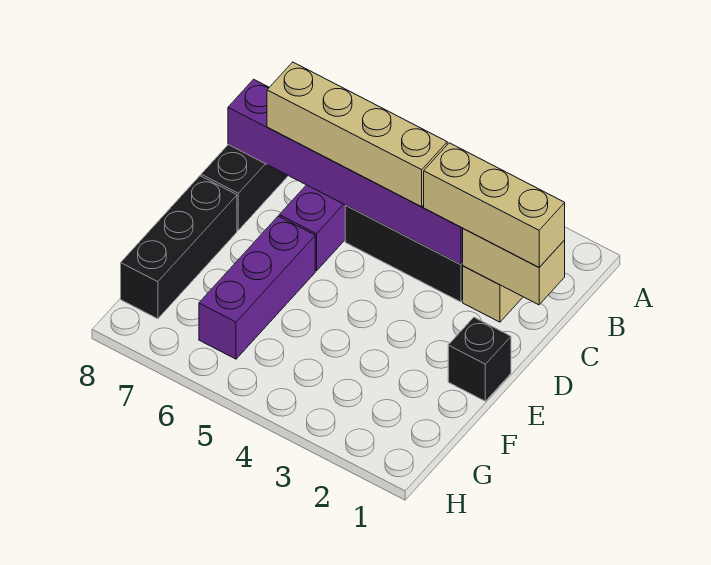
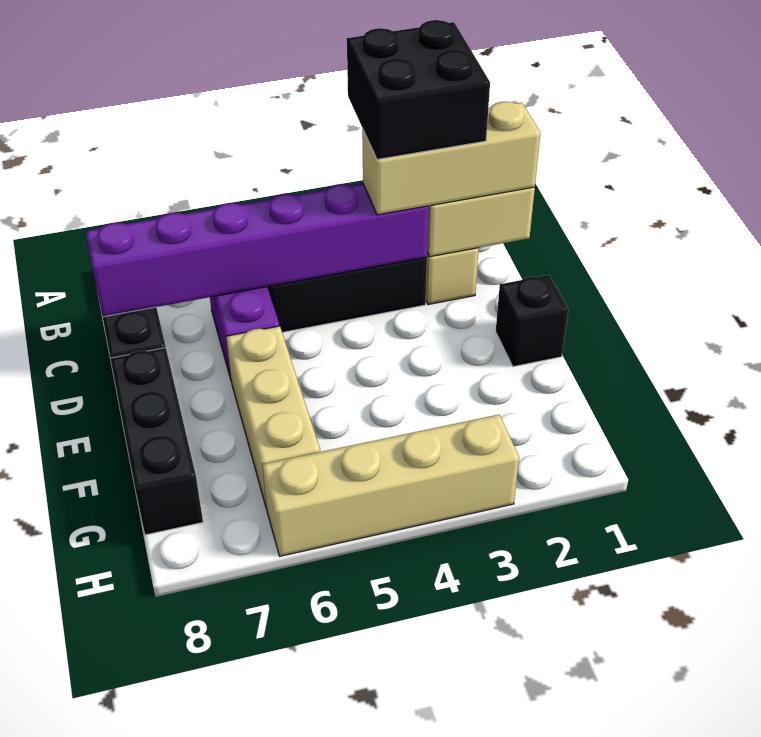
none -> black brick B2:C3 level 4
tan brick C4:C7 level 3 -> tan brick H3:H6 level 1
purple brick E6:G6 level 1 -> tan brick E6:G6 level 1

